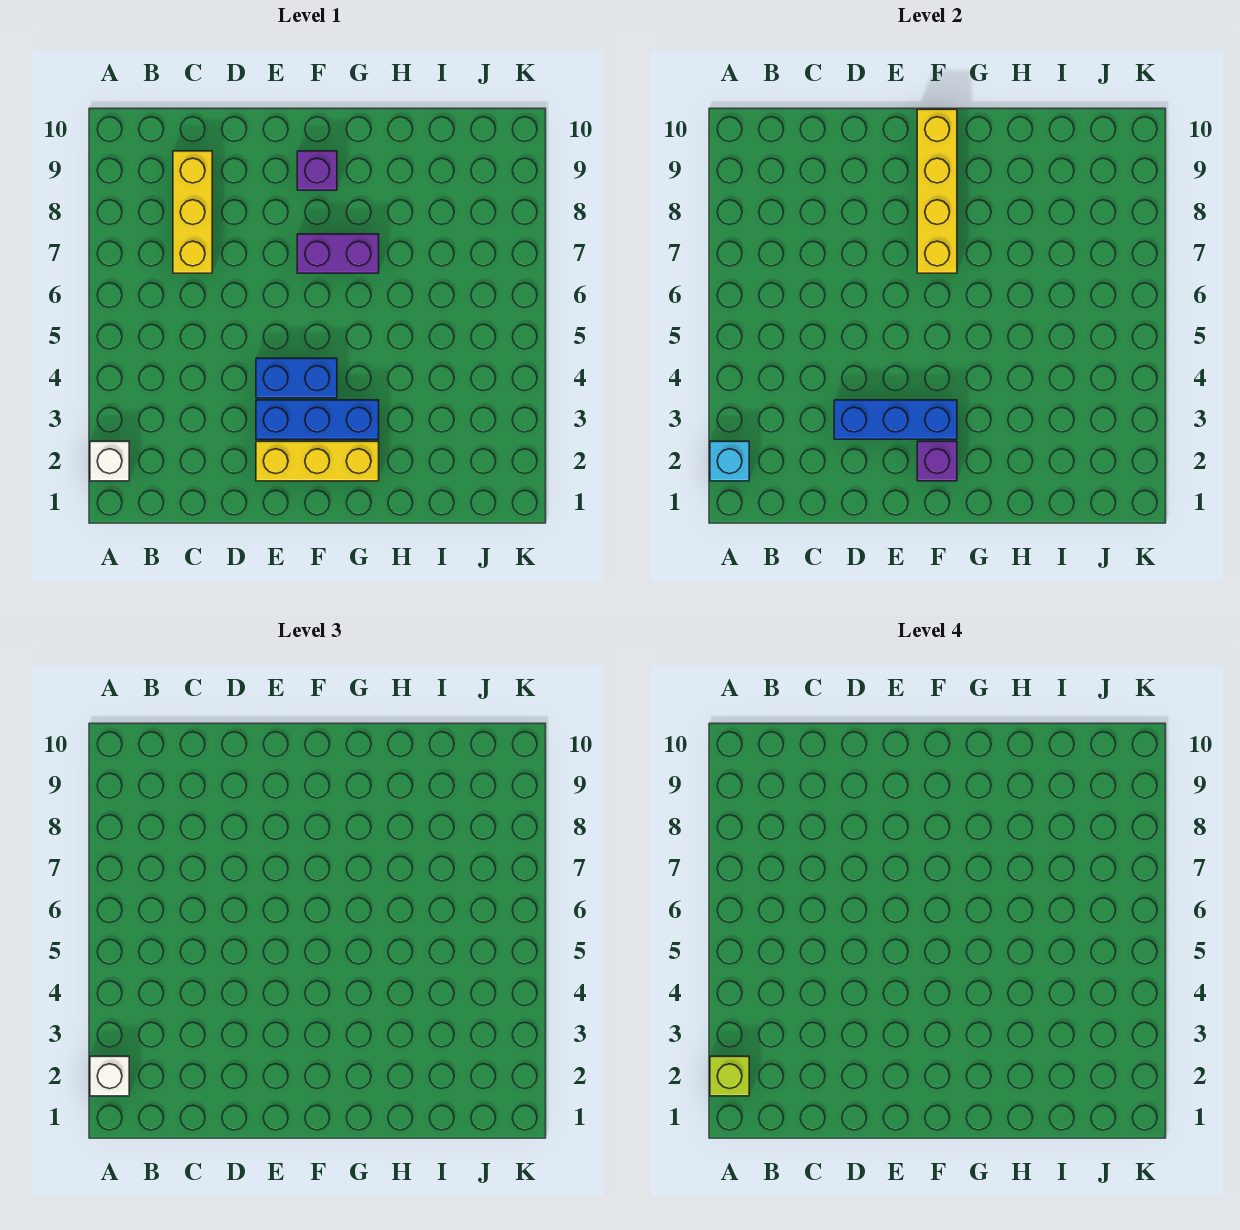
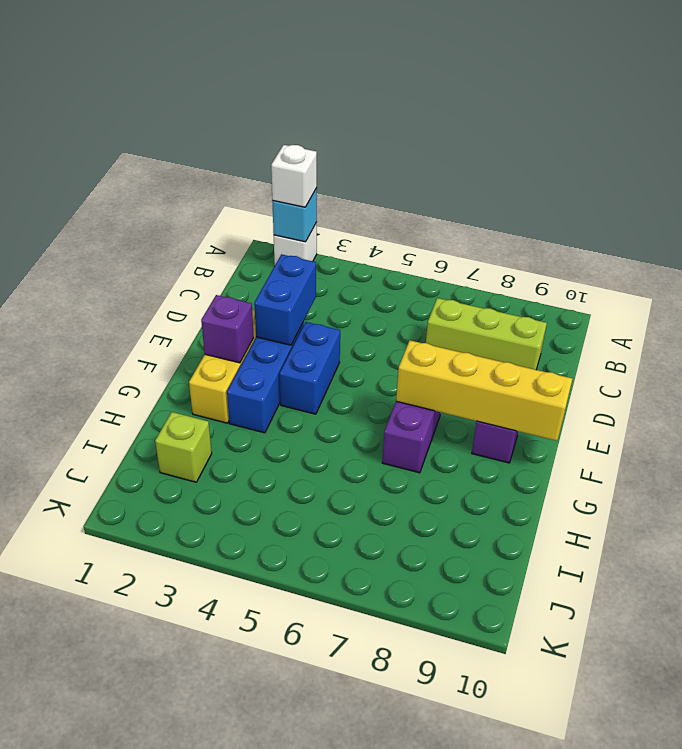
lime brick A2 level 4 -> lime brick I2 level 1
yellow brick C7:C9 level 1 -> lime brick C7:C9 level 1
blue brick D3:F3 level 2 -> blue brick D3:E3 level 2

